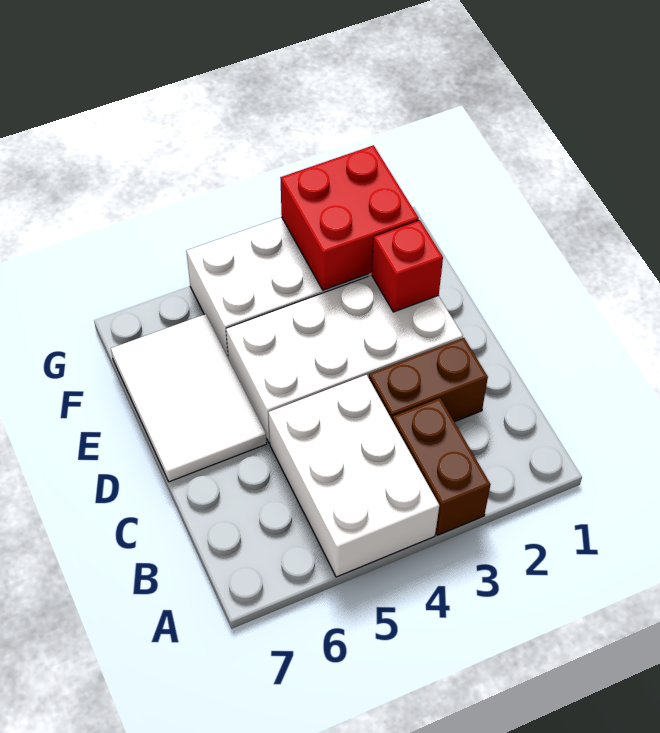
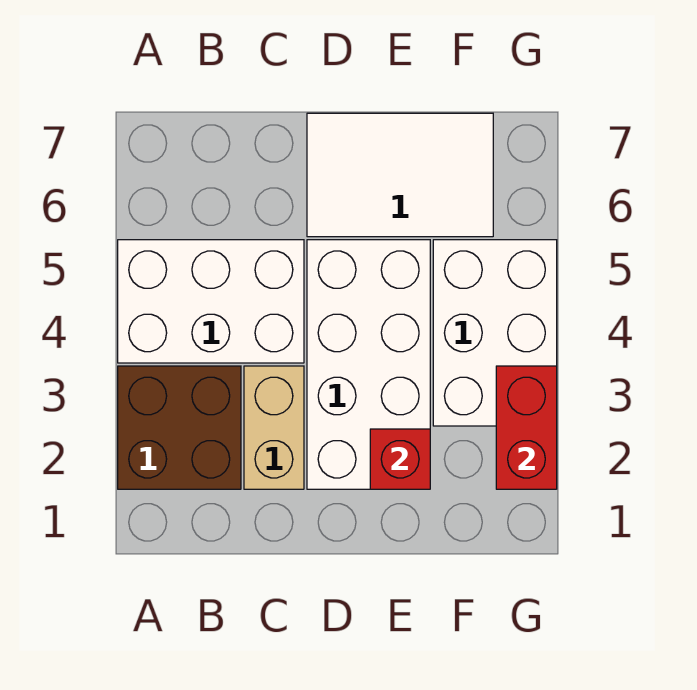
brown brick A3:B3 level 1 -> brown brick A2:B3 level 1
brown brick C2:C3 level 1 -> tan brick C2:C3 level 1
red brick F2:G3 level 2 -> red brick G2:G3 level 2

